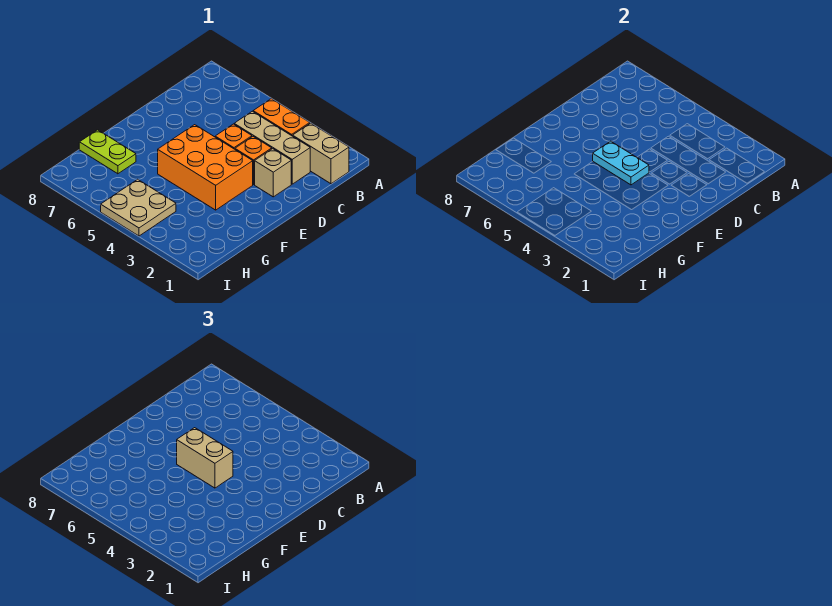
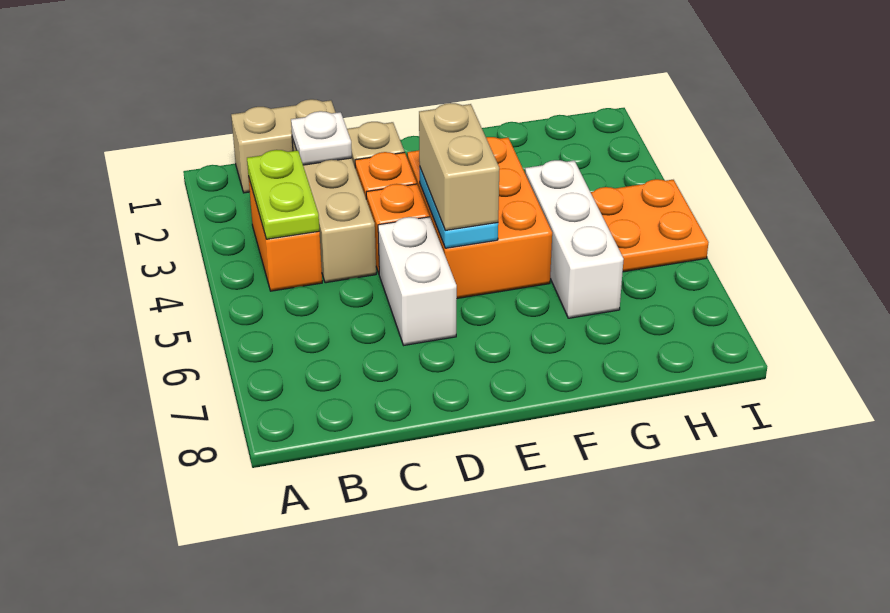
tan brick B1:B2 level 1 -> tan brick B1:C1 level 1
none -> white plate C2 level 2
none -> white brick D5:D6 level 1
none -> white brick G4:G6 level 1
lime plate G7:G8 level 1 -> lime plate B3:B4 level 2
tan plate H4:I5 level 1 -> orange plate H4:I5 level 1

